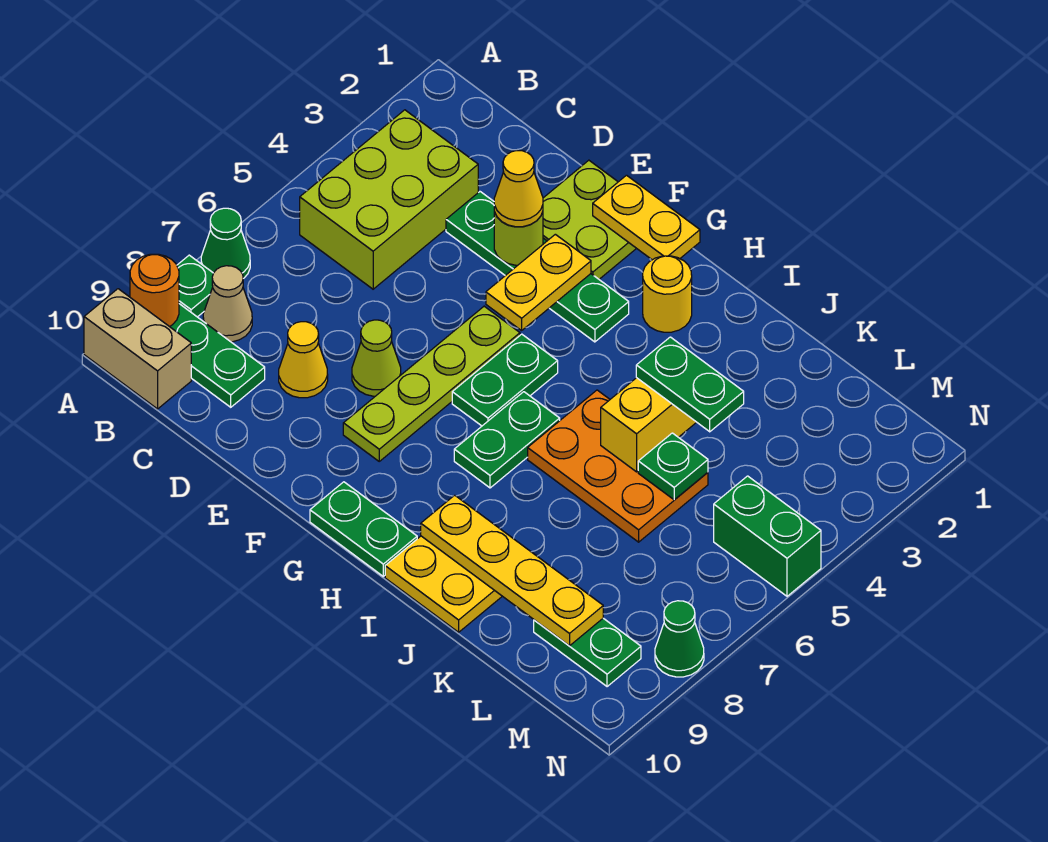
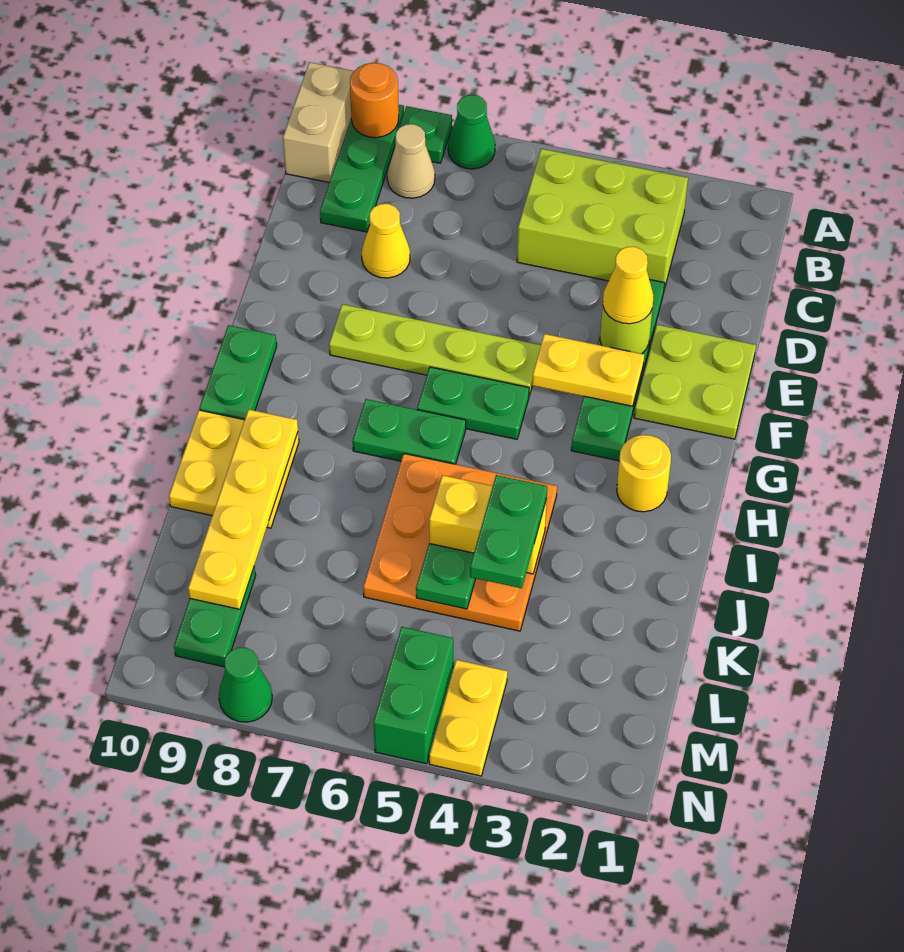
lime cone E7 level 1 -> none
yellow plate F1:G1 level 2 -> yellow plate M4:N4 level 1
orange plate I5:K6 level 1 -> orange plate I4:K6 level 1

